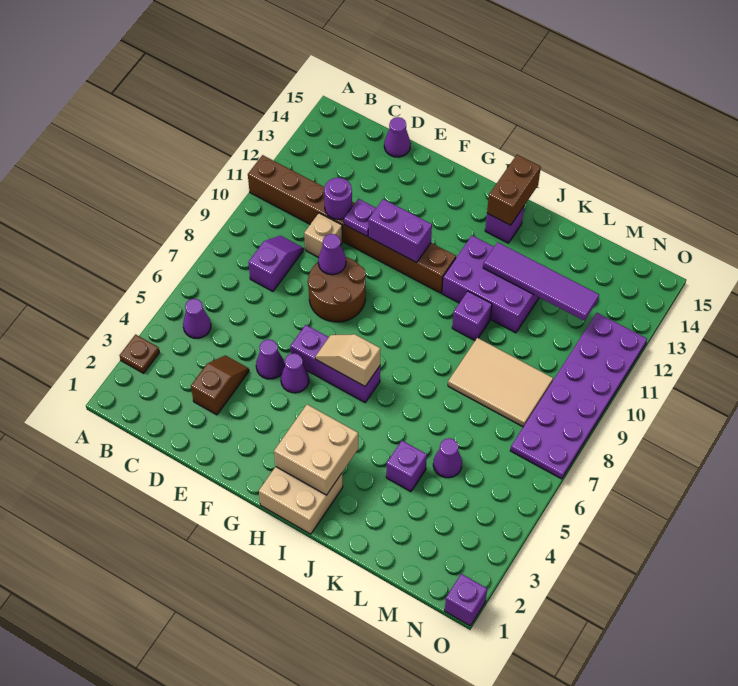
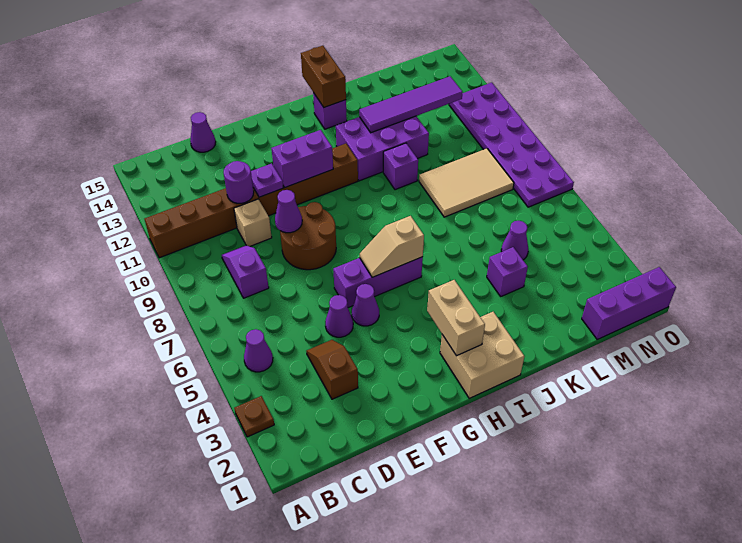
tan brick H2:I3 level 2 -> tan brick H2:H3 level 2
purple brick O1 level 1 -> purple brick M1:O1 level 1

